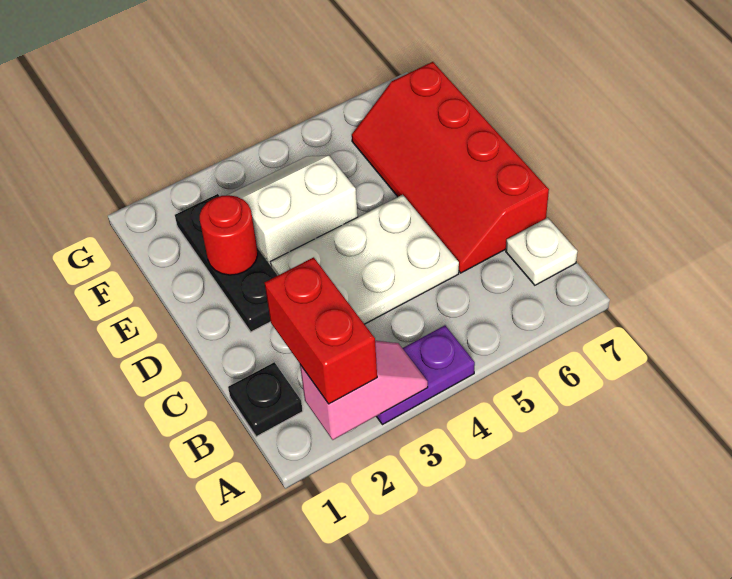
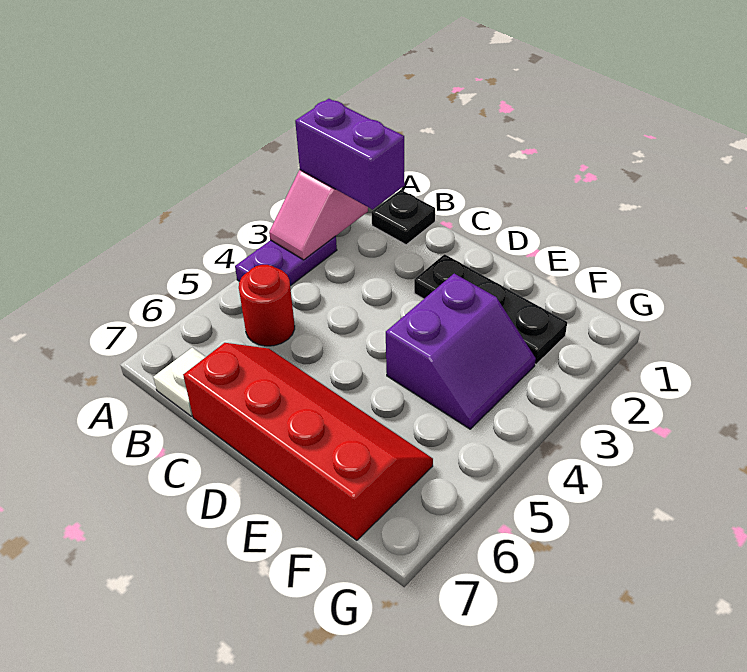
red brick A2:B2 level 3 -> purple brick A2:B2 level 3
white plate C3:D5 level 1 -> none
red round brick E2 level 2 -> red round brick B5 level 1
white slope E3:F4 level 1 top E -> purple slope E3:F4 level 1 top E

